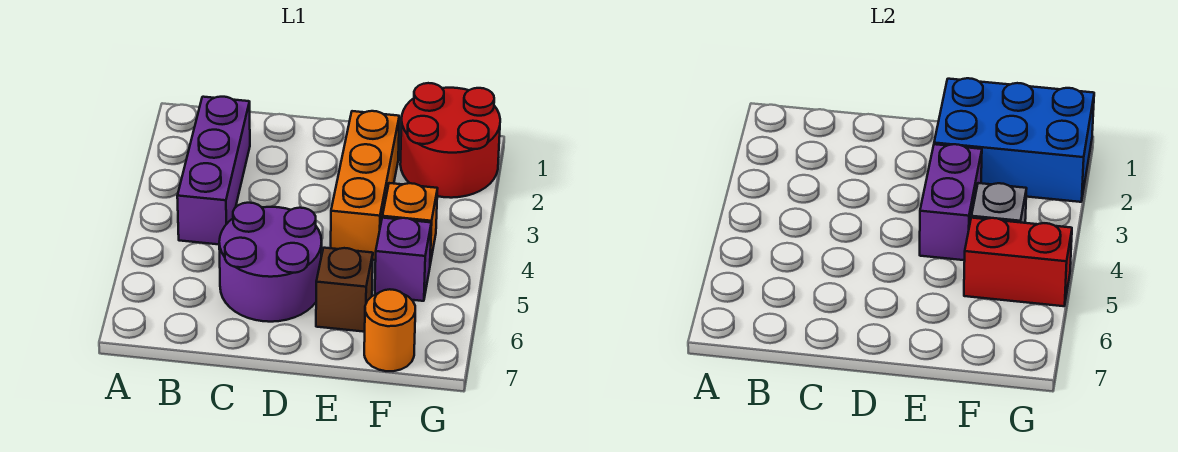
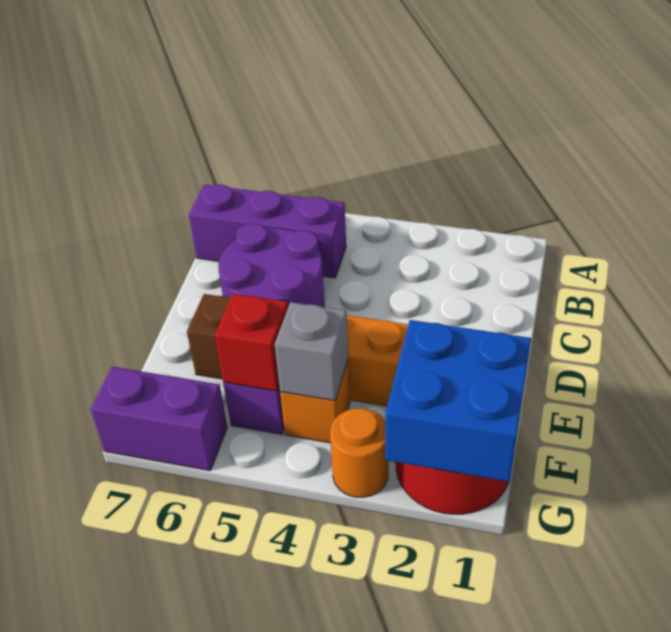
purple brick B2:B4 level 1 -> purple brick B5:B7 level 1
blue brick E1:G2 level 2 -> blue brick F1:G2 level 2
purple brick E3:E4 level 2 -> purple brick G6:G7 level 1
red brick F5:G5 level 2 -> red brick F5 level 2
orange round brick F7 level 1 -> orange round brick G3 level 1

